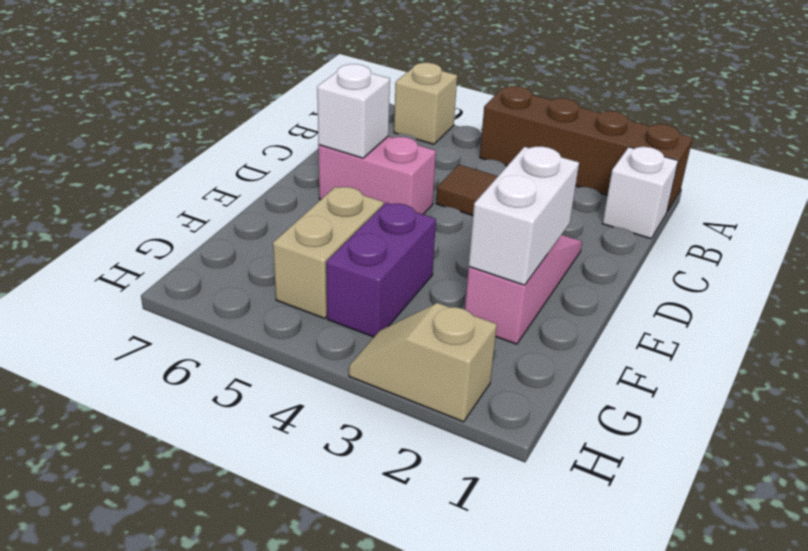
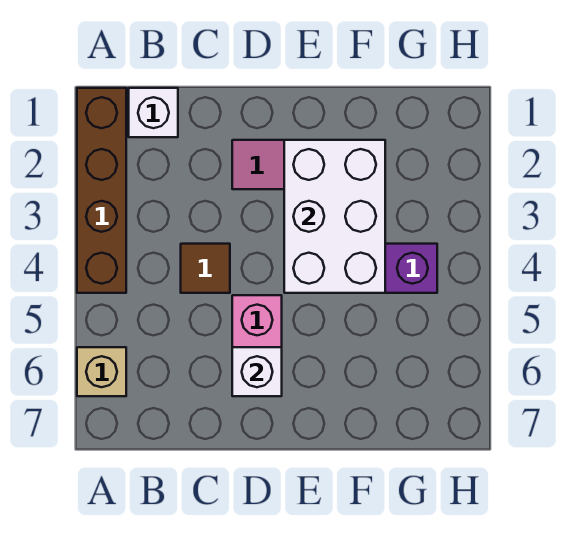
white brick E2:F2 level 2 -> white brick E2:F4 level 2
tan brick F5:G5 level 1 -> none
tan slope H2:H3 level 1 top 2 -> none

